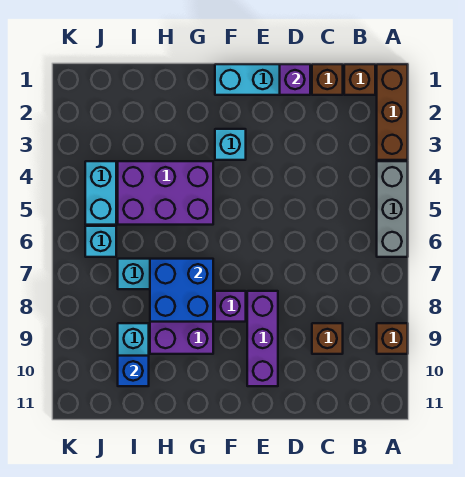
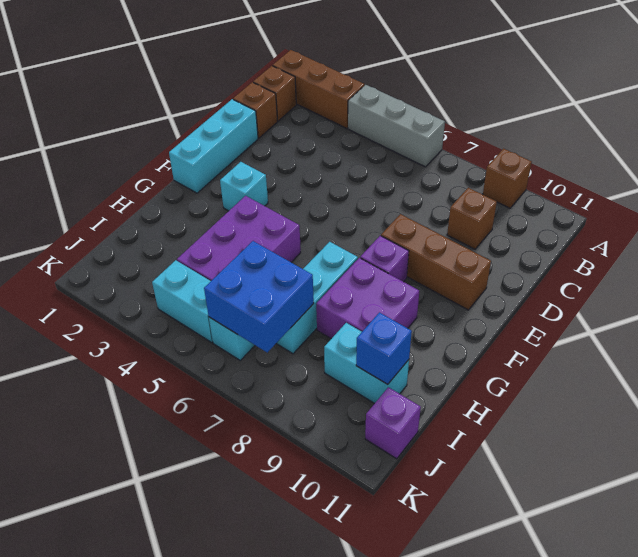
purple brick D1 level 2 -> purple brick J11 level 1
purple brick E8:E10 level 1 -> brown brick E8:E10 level 1
blue brick G7:H8 level 2 -> blue brick I6:J7 level 2

